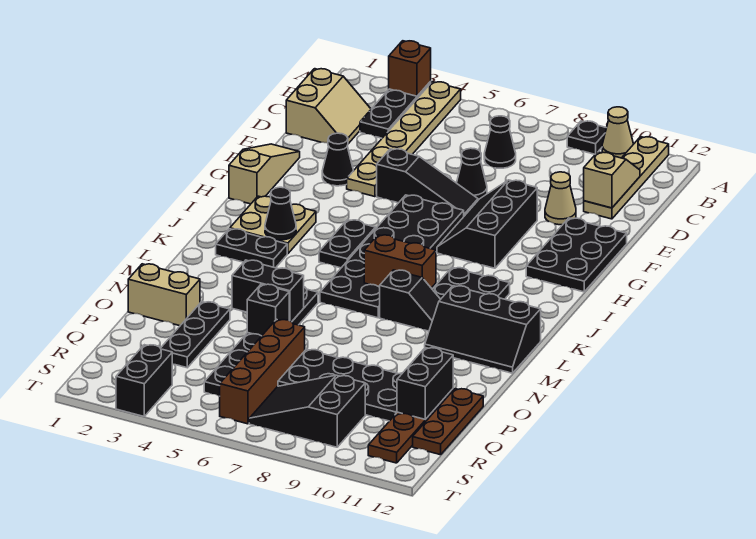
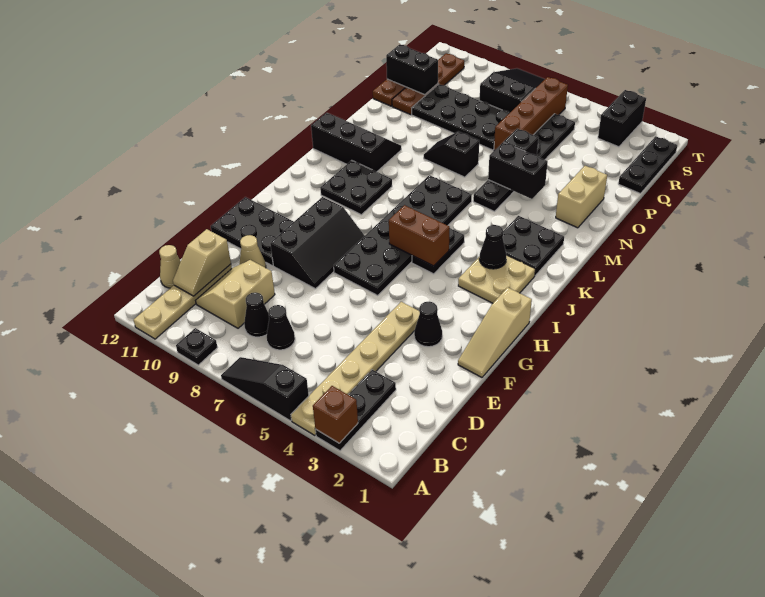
tan cone A10 level 1 -> tan cone C12 level 1
tan slope C1:D2 level 1 top 1 -> tan slope C9:D10 level 1 top 9
black cone E7 level 1 -> black cone C8 level 1
black slope F5:F7 level 1 top 5 -> black slope A5:A7 level 1 top 5
black plate F11:H12 level 1 -> black plate F10:G12 level 1
black plate K2:K3 level 1 -> black plate K2:L3 level 1
brown brick K7:K8 level 2 -> brown brick I5:I6 level 2
black slope L8:L9 level 1 top 8 -> black slope N7:N8 level 1 top 7
tan brick O1:O2 level 1 -> tan brick N2:O2 level 1
black plate O3:Q3 level 1 -> black plate Q1:S1 level 1
black brick P11:Q11 level 2 -> black brick Q11:Q12 level 2
black slope R7:S9 level 1 top 9 -> black slope R7:T8 level 1 top R

